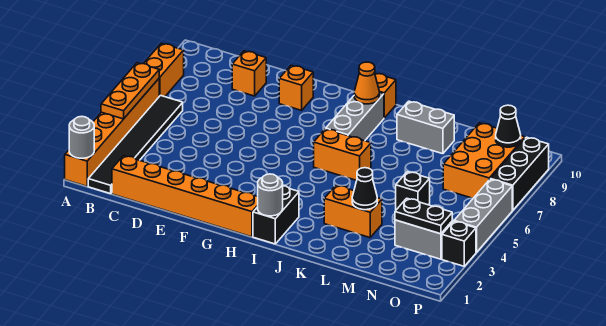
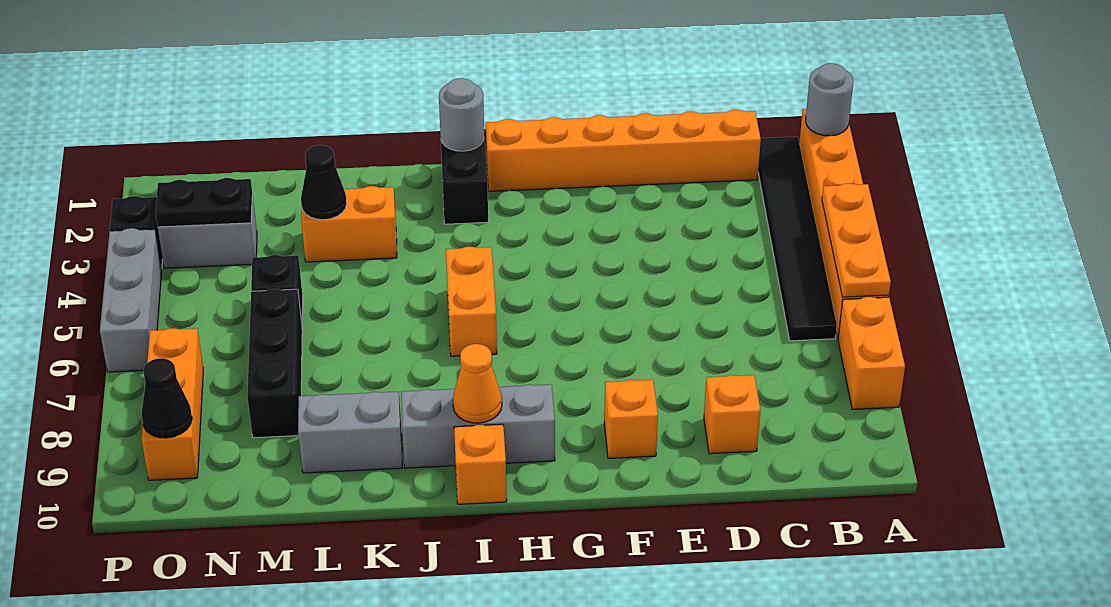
orange brick I6:J6 level 1 -> orange brick I5:I6 level 1
grey brick I7:I9 level 1 -> grey brick H9:J9 level 1
orange brick N7:O9 level 1 -> orange brick O7:O9 level 1
black brick P7:P9 level 1 -> black brick M6:M8 level 1

